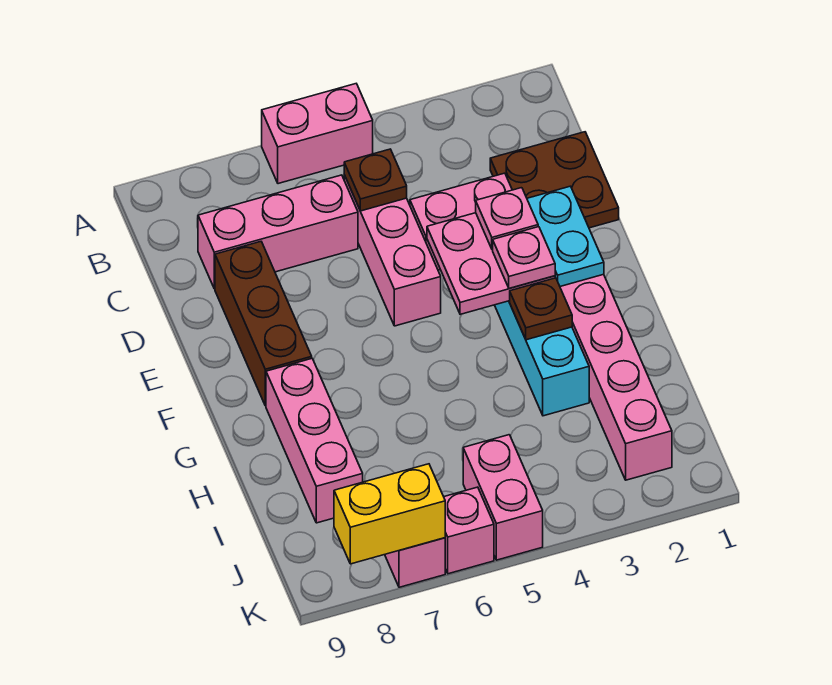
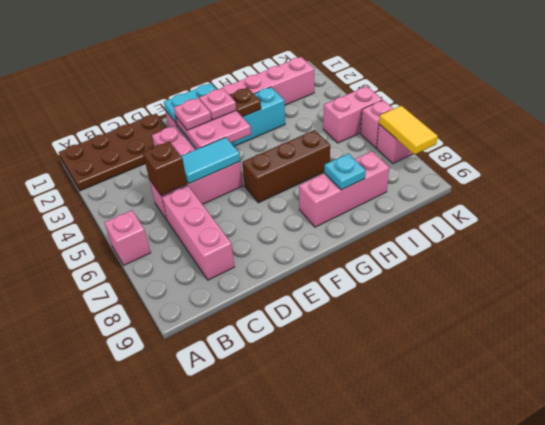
pink brick A5:A6 level 1 -> pink brick A6 level 1
brown plate C1:D2 level 1 -> brown plate A1:D2 level 1
brown plate C5 level 2 -> brown brick C5 level 2
none -> cyan tile D5:E5 level 2
brown brick D8:F8 level 1 -> brown brick F6:H6 level 1
none -> cyan plate H8 level 2
yellow brick K7:K8 level 2 -> yellow tile K7:K8 level 2

